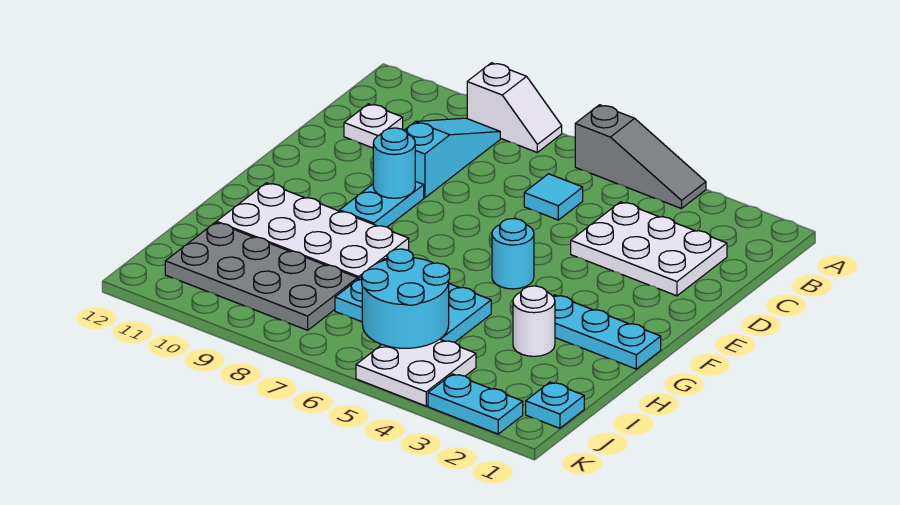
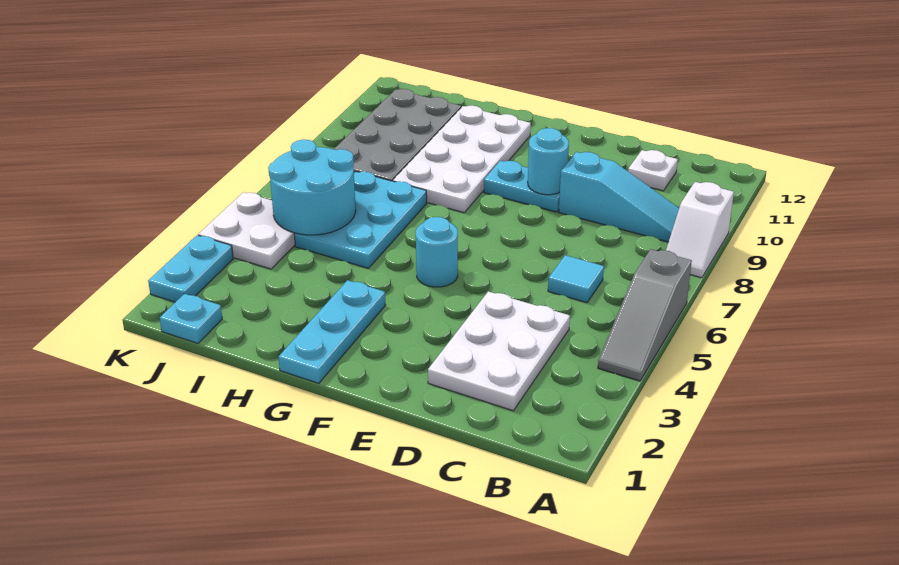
white round brick H3 level 1 -> none

